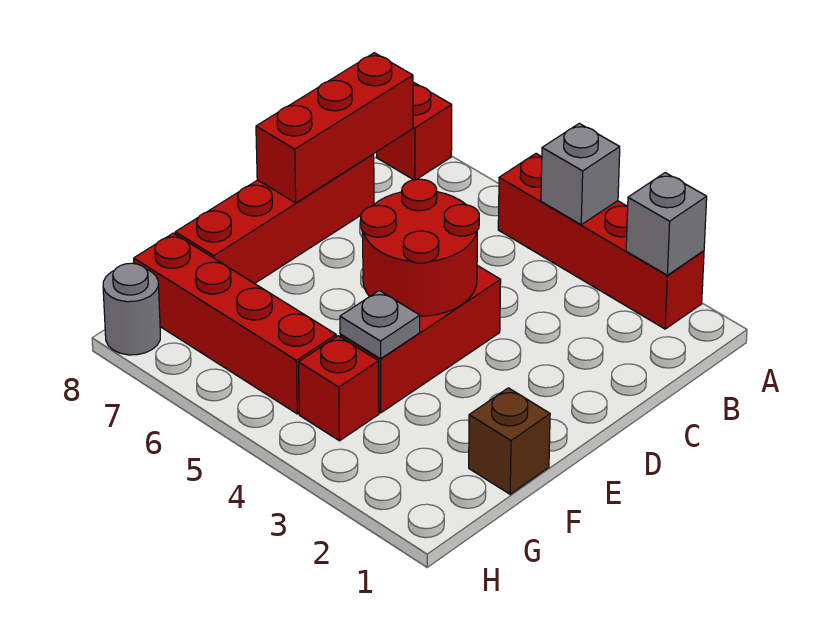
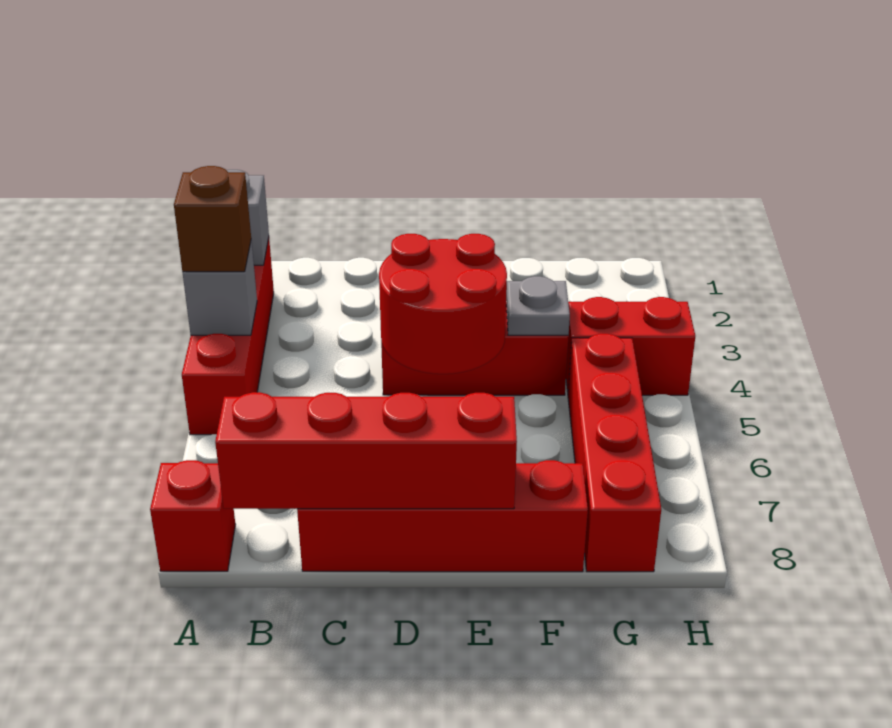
red brick B8:D8 level 2 -> red brick B8:E8 level 2
brown brick F1 level 1 -> brown brick A4 level 3
red brick G4 level 1 -> red brick G4:H4 level 1
grey round brick H8 level 1 -> none

